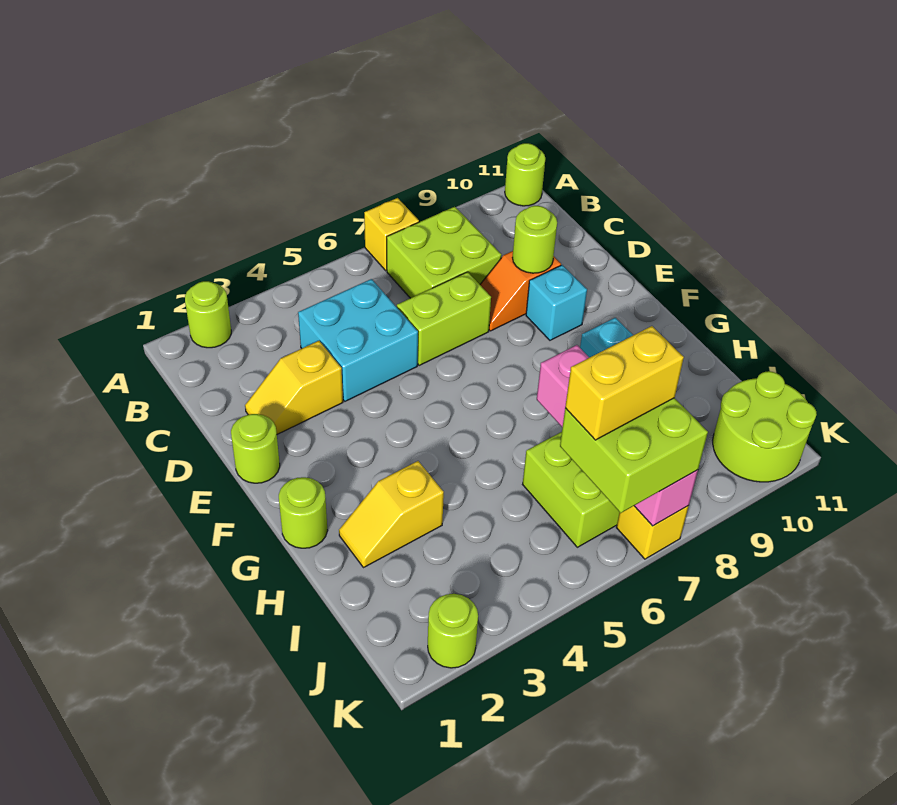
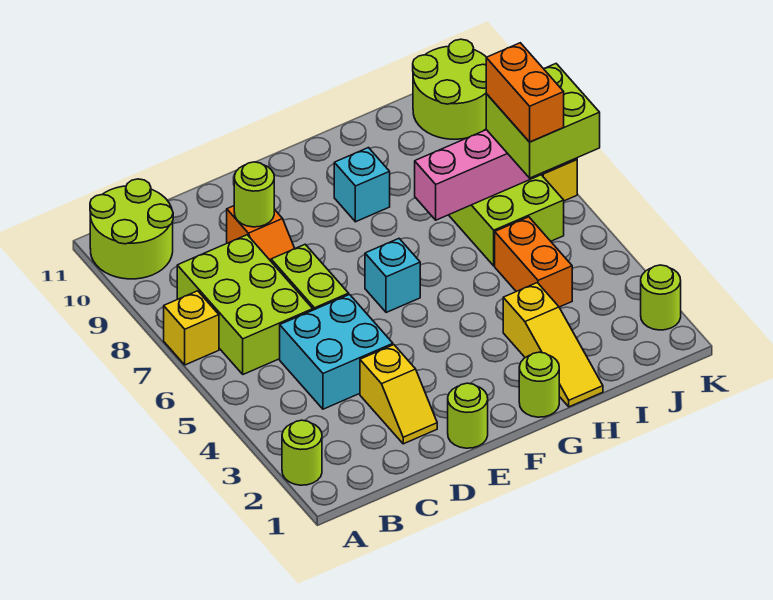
lime round brick A11 level 1 -> lime round brick A10:B11 level 1
lime brick B7:C8 level 1 -> lime brick B6:C8 level 1
cyan brick E9 level 1 -> cyan brick F6 level 1
yellow slope H2:H3 level 1 top 3 -> yellow slope H1:H3 level 1 top 3
none -> orange brick I4:I5 level 1
yellow brick J6:J7 level 4 -> orange brick J6:J7 level 4

